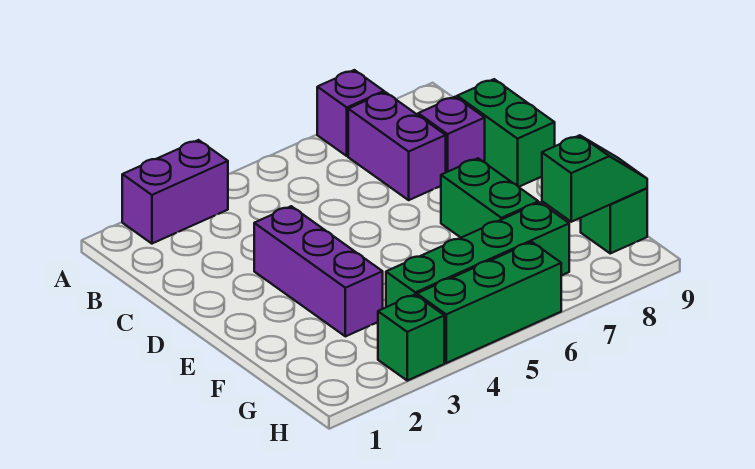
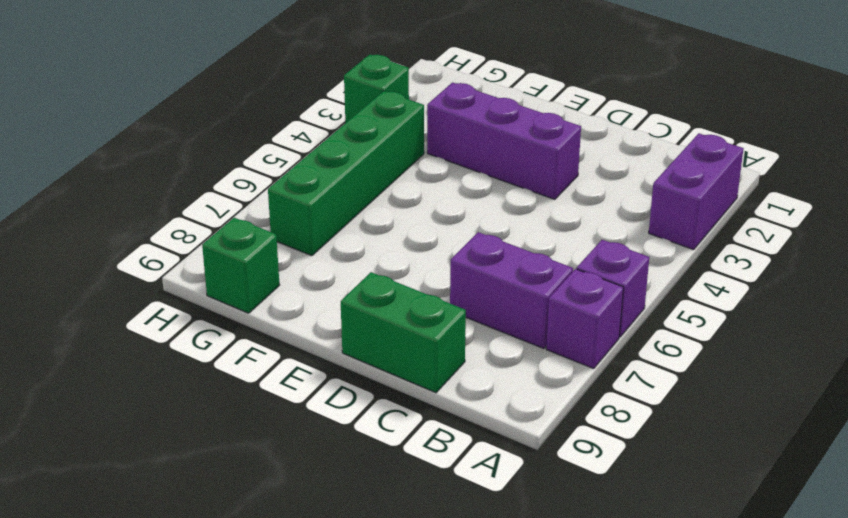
purple brick C8 level 1 -> purple brick A6 level 1
green brick E7:F7 level 1 -> none
green slope G8:G9 level 2 top 8 -> none
green brick H4:H6 level 1 -> none

